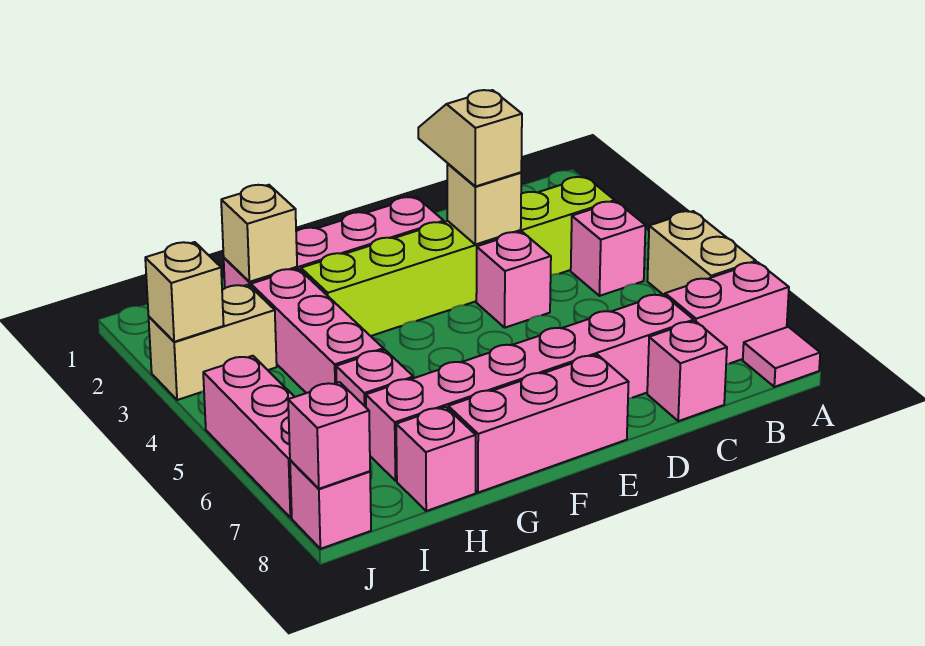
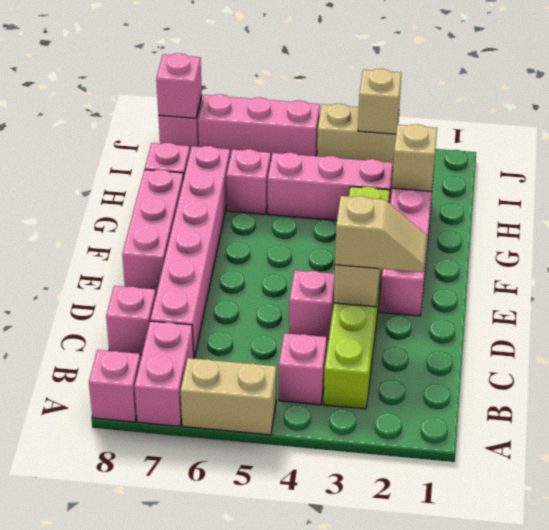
pink tile A8 level 1 -> pink brick A8 level 1
tan brick I3:J3 level 1 -> tan brick J3:J4 level 1

